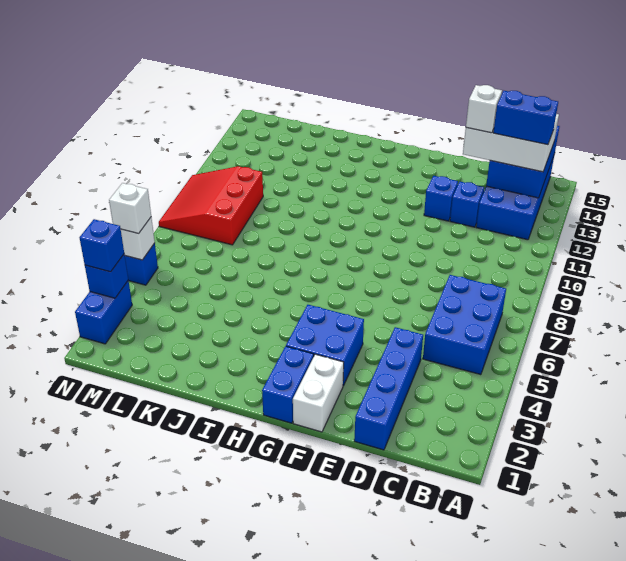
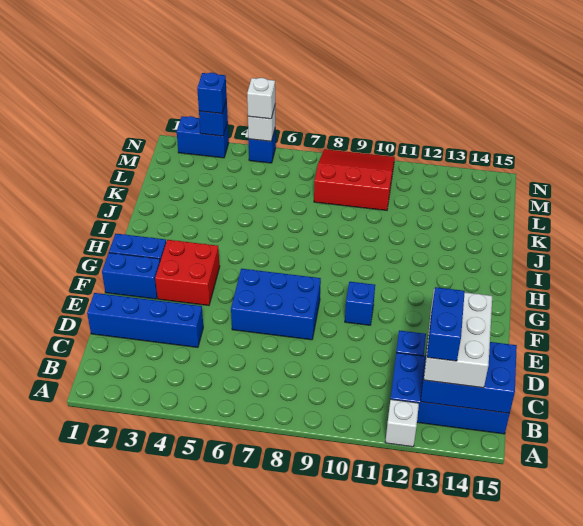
blue brick B5:C7 level 1 -> blue brick E6:F8 level 1
white brick D13 level 4 -> white brick A12 level 1
blue brick E12 level 1 -> blue brick F10 level 1
white brick F1:F2 level 1 -> blue brick F1:F2 level 1
blue brick F3:G4 level 1 -> red brick F3:G4 level 1

